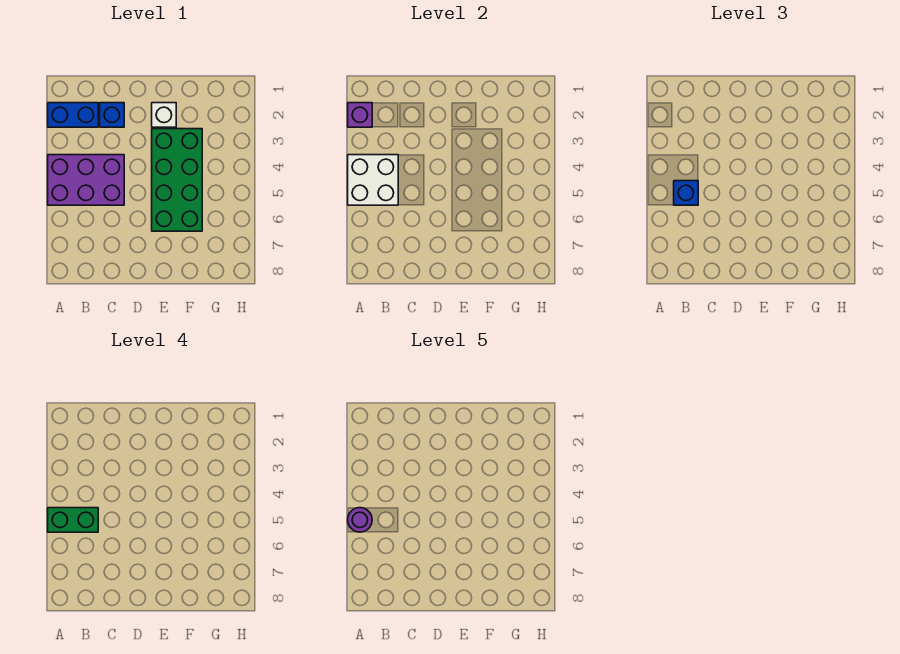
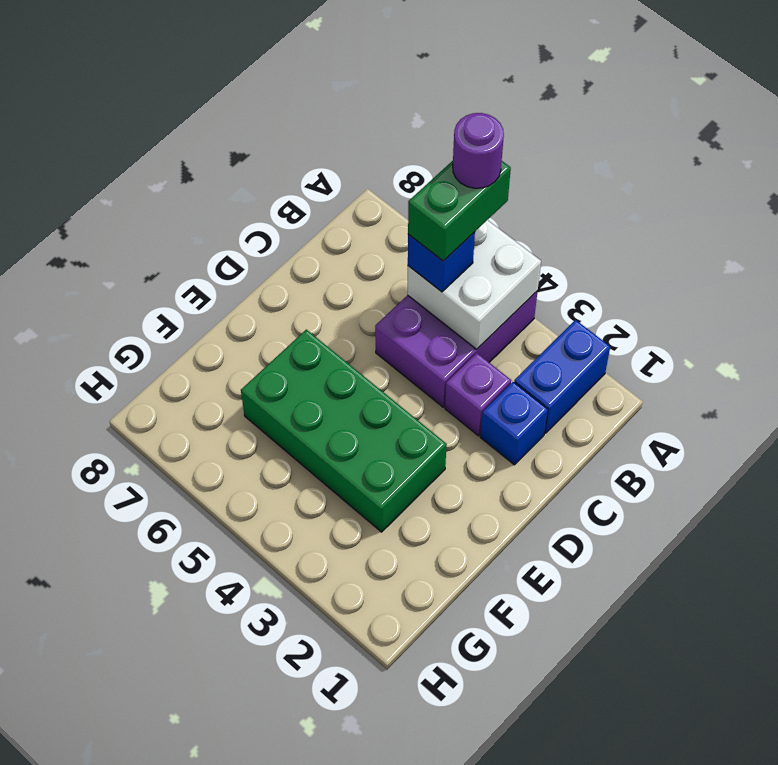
purple brick A2 level 2 -> purple brick C3 level 1
white brick E2 level 1 -> none

